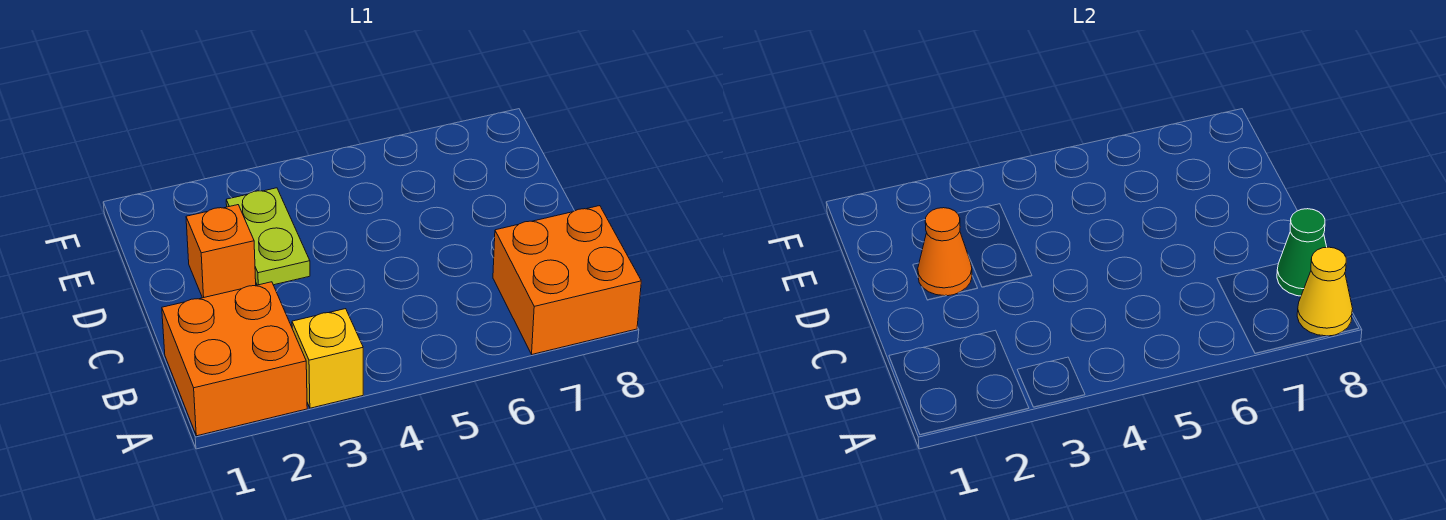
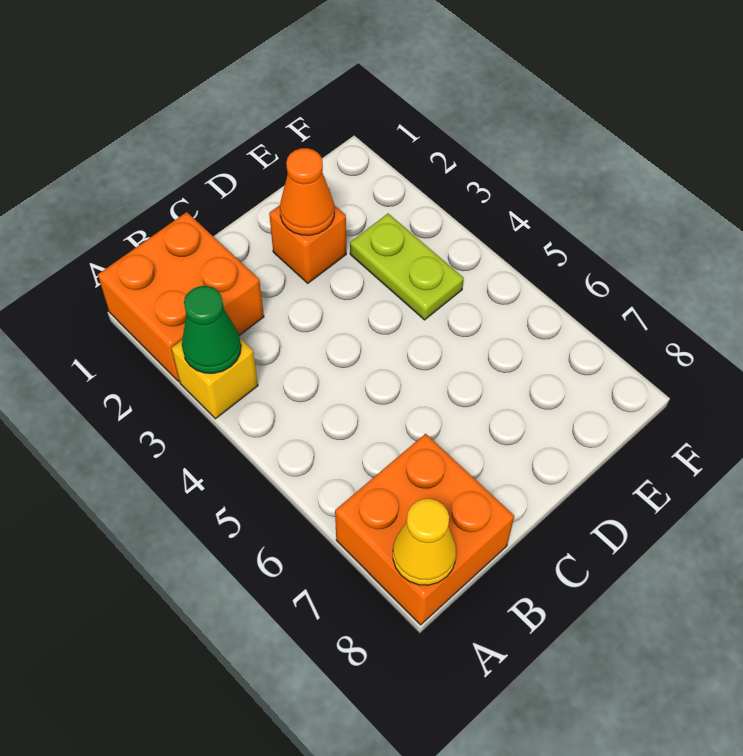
green cone B8 level 2 -> green cone A3 level 2
lime plate D3:E3 level 1 -> lime plate E3:E4 level 1

